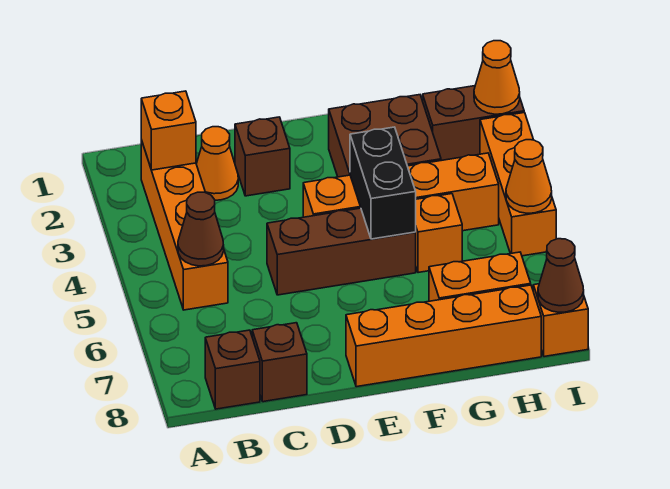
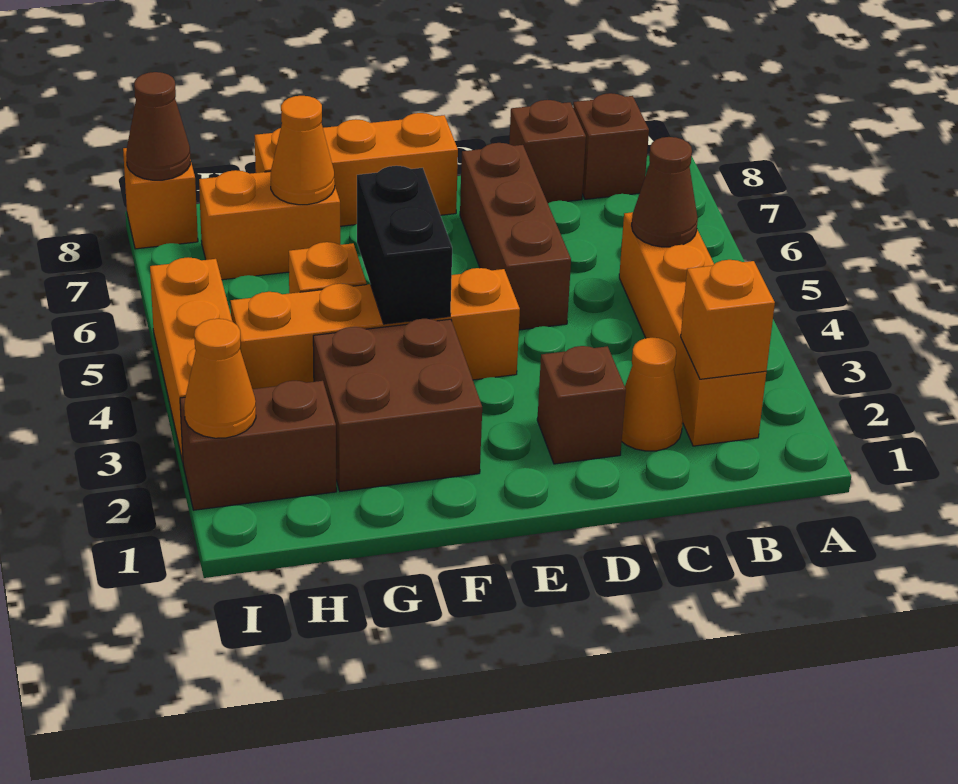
brown brick D5:F5 level 1 -> brown brick D5:D7 level 1
orange brick E8:H8 level 1 -> orange brick E8:G8 level 1
orange cone I5 level 2 -> orange cone G7 level 2

